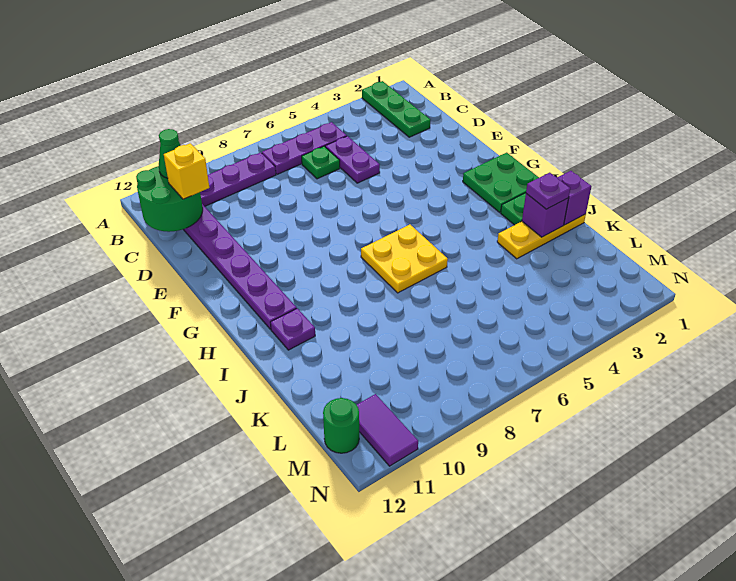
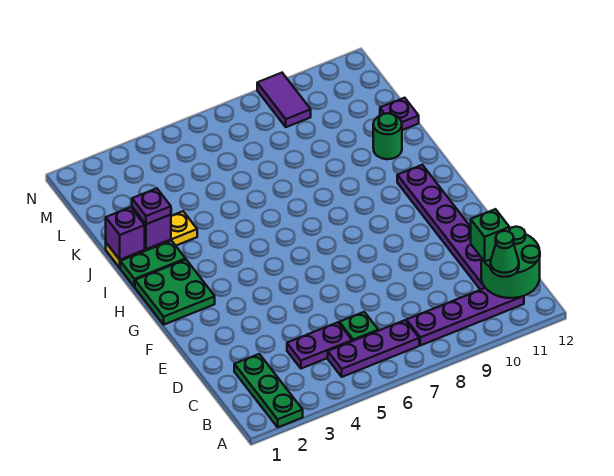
purple plate C5:D5 level 1 -> purple plate C4:C5 level 1
yellow brick C11 level 3 -> green brick C11 level 3
yellow plate H6:I7 level 1 -> none
purple plate I11 level 1 -> purple plate K12 level 1
purple tile M11:N11 level 1 -> purple tile M9:N9 level 1
green round brick M12 level 1 -> green round brick J11 level 1

